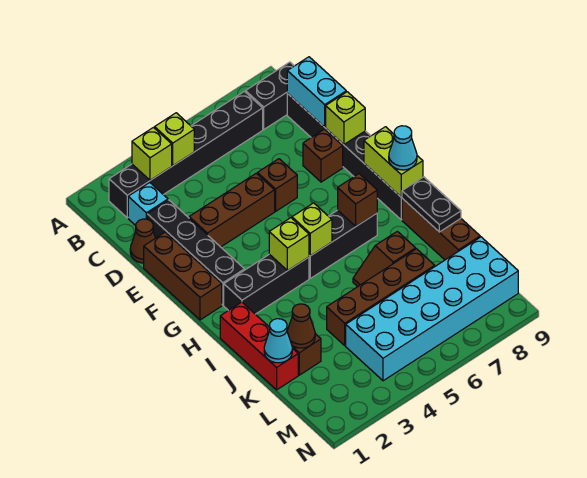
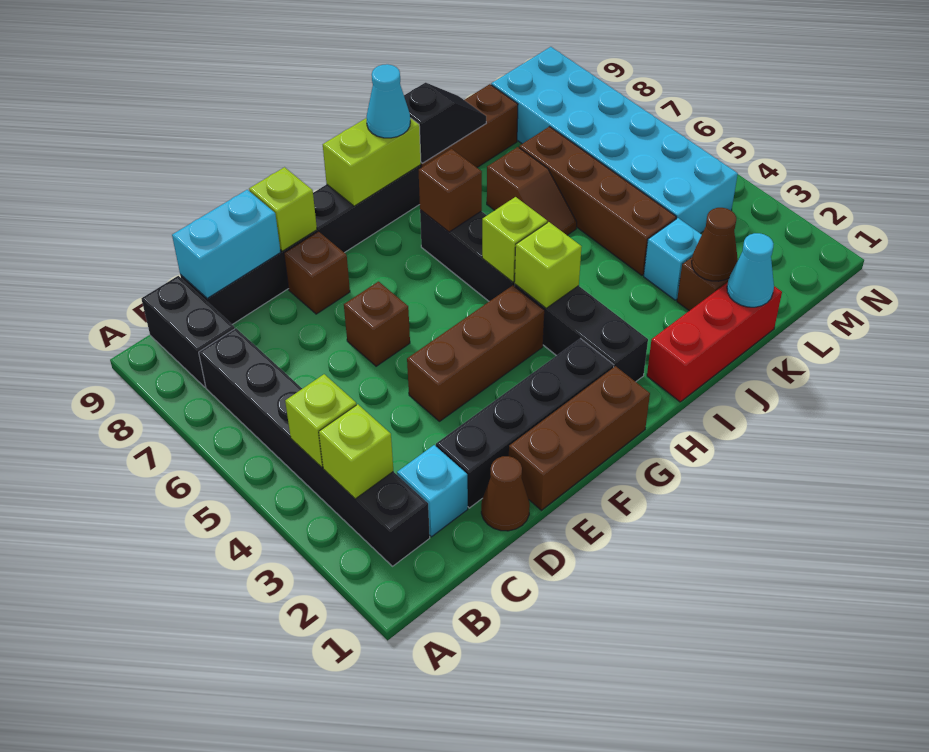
brown brick E3:E5 level 1 -> brown brick E4:G4 level 1
black plate I9:J9 level 2 -> black slope I9:J9 level 2 top I
none -> cyan brick K3 level 1

